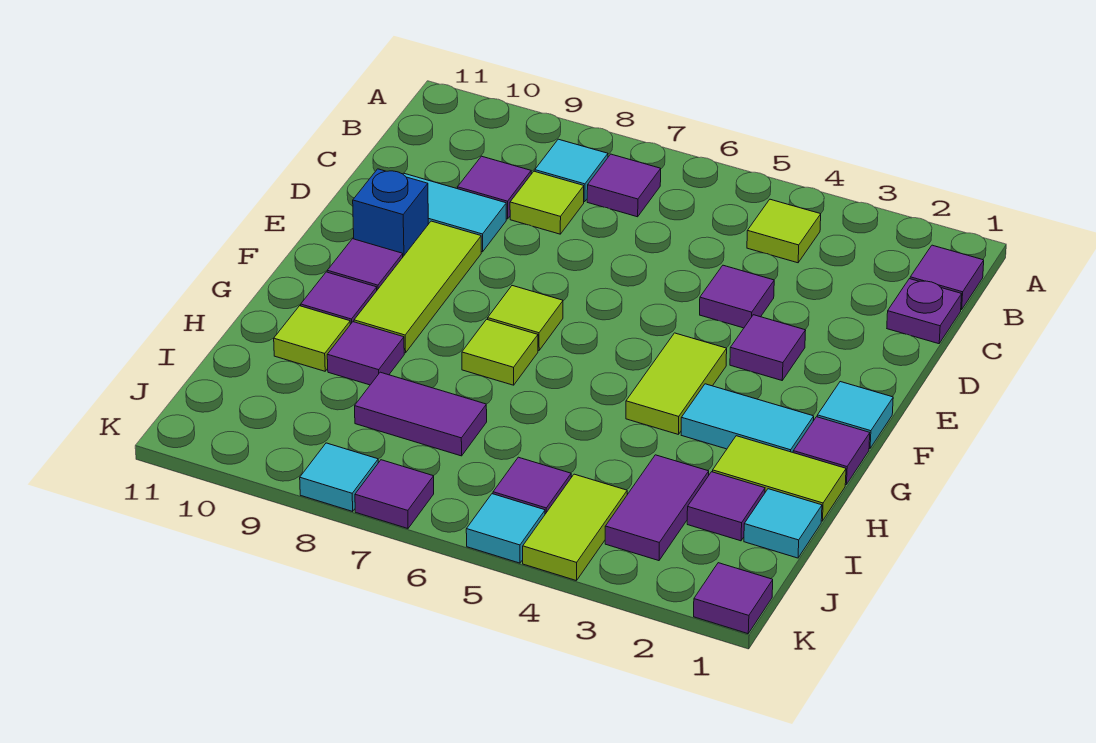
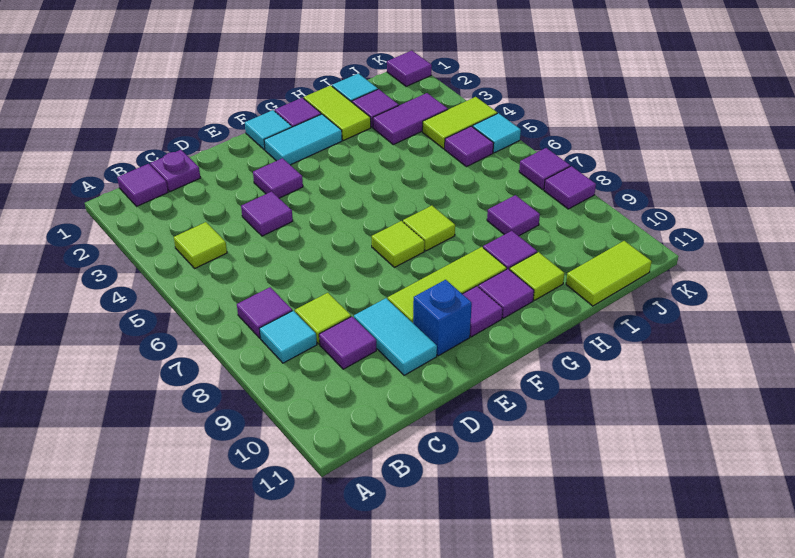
lime tile F4:G4 level 1 -> lime tile I11:J11 level 1
cyan tile G2:G3 level 1 -> cyan tile F2:G2 level 1
purple tile I7:I8 level 1 -> purple tile I8 level 1
cyan tile K8 level 1 -> purple tile K8 level 1

